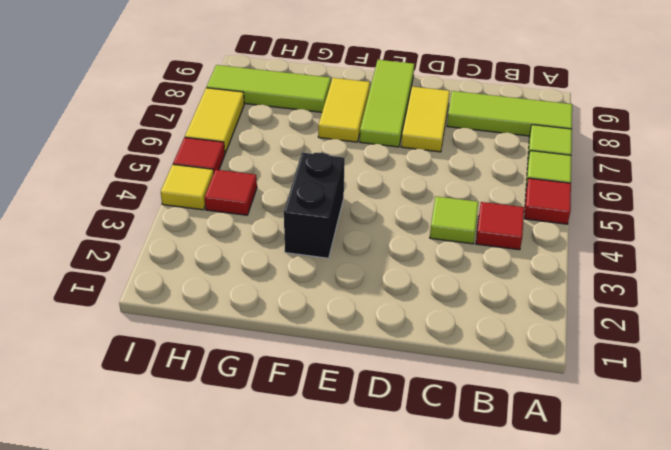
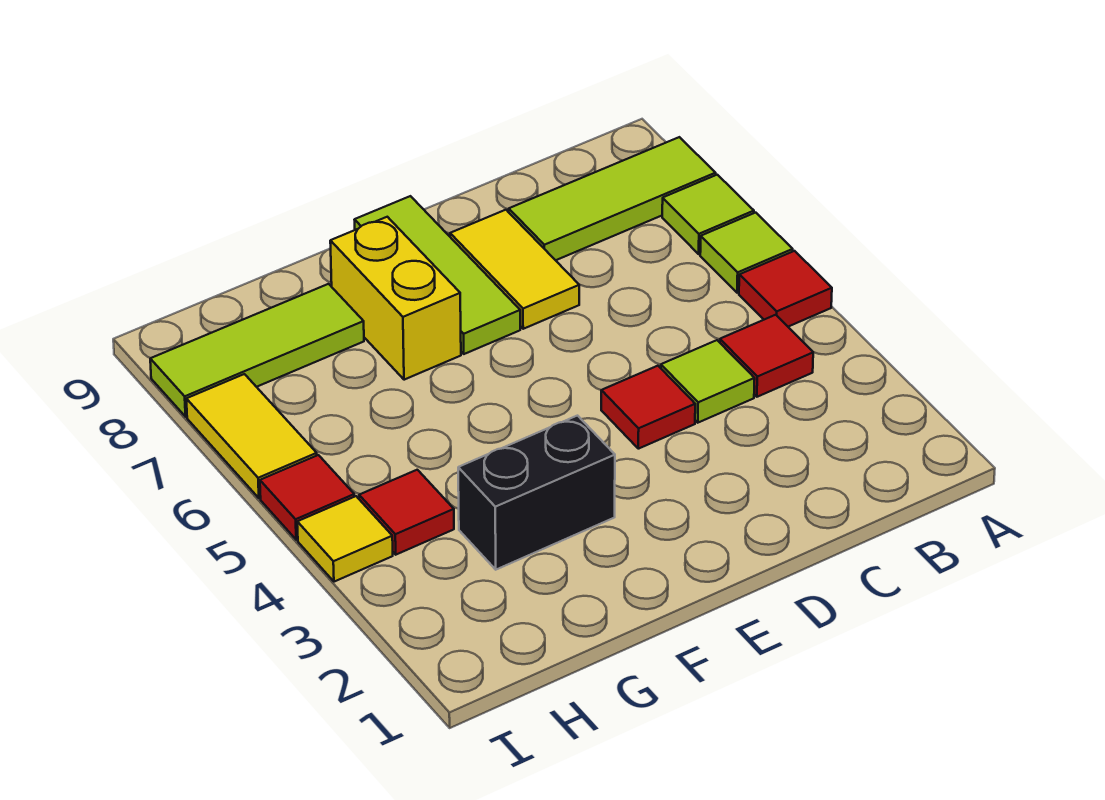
none -> red tile D4 level 1
black brick F3:F4 level 1 -> black brick F3:G3 level 1
yellow tile F7:F8 level 1 -> yellow brick F7:F8 level 1

